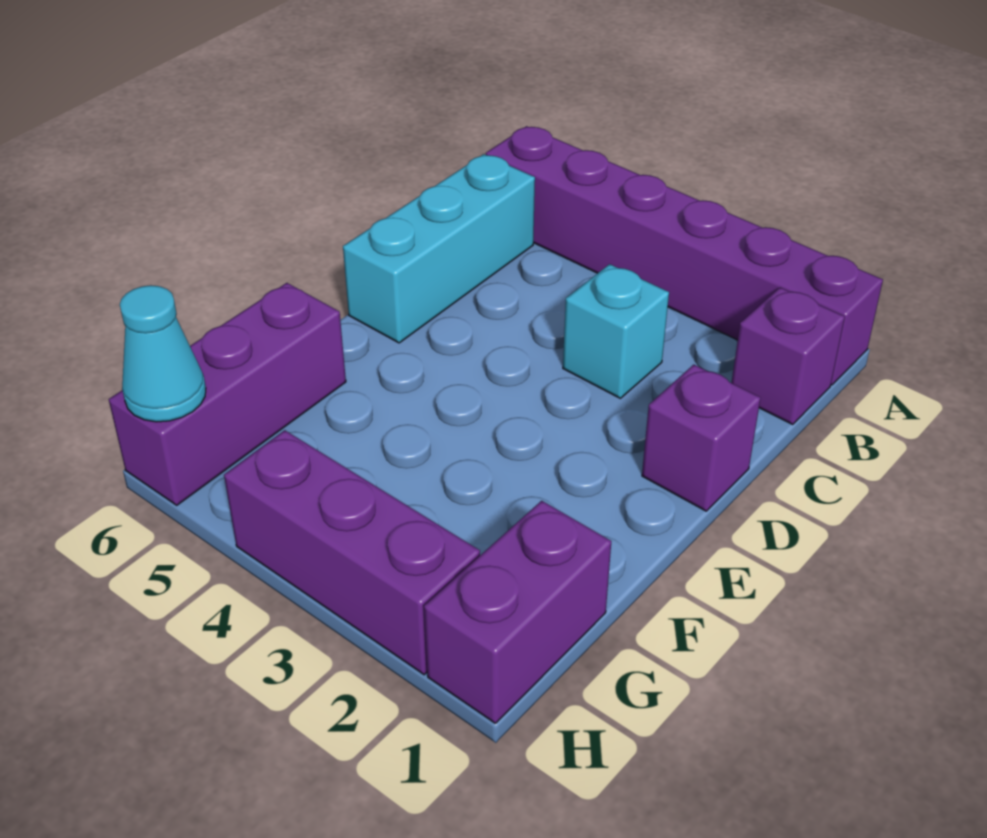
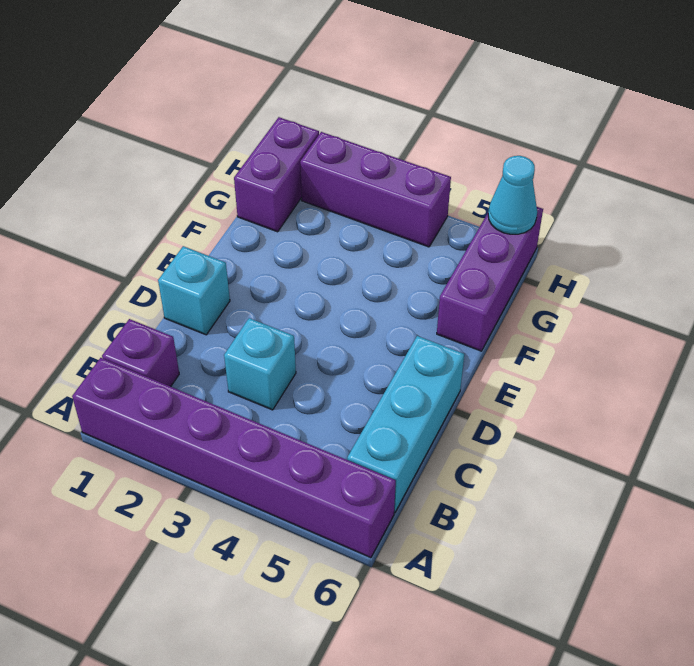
purple brick D1 level 1 -> cyan brick D1 level 1

